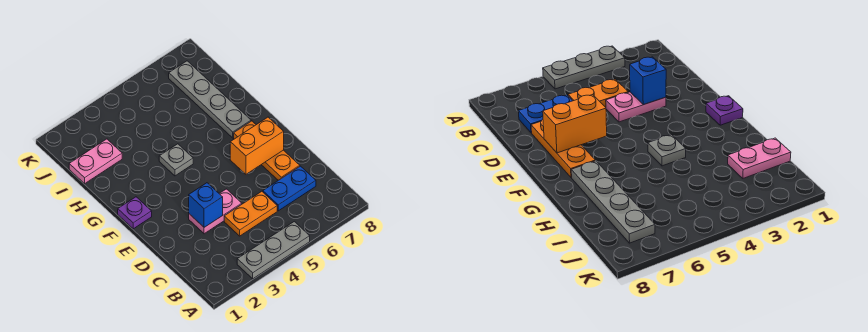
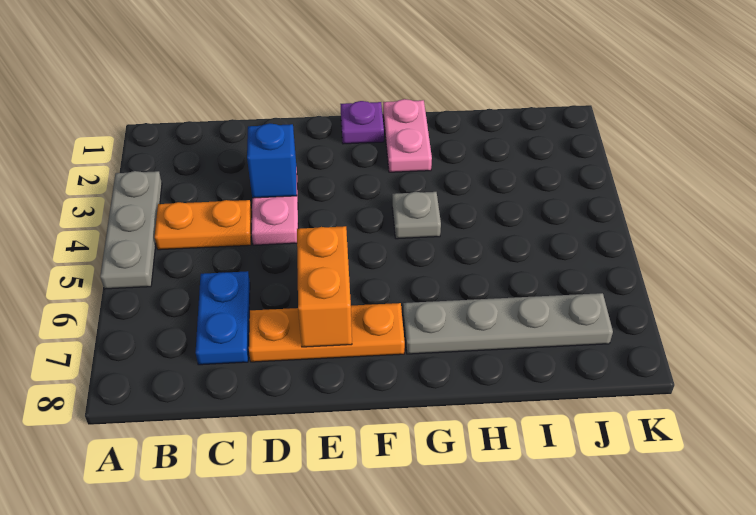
orange plate C4:C5 level 1 -> orange plate B4:C4 level 1
pink plate I1:I2 level 1 -> pink plate G1:G2 level 1

